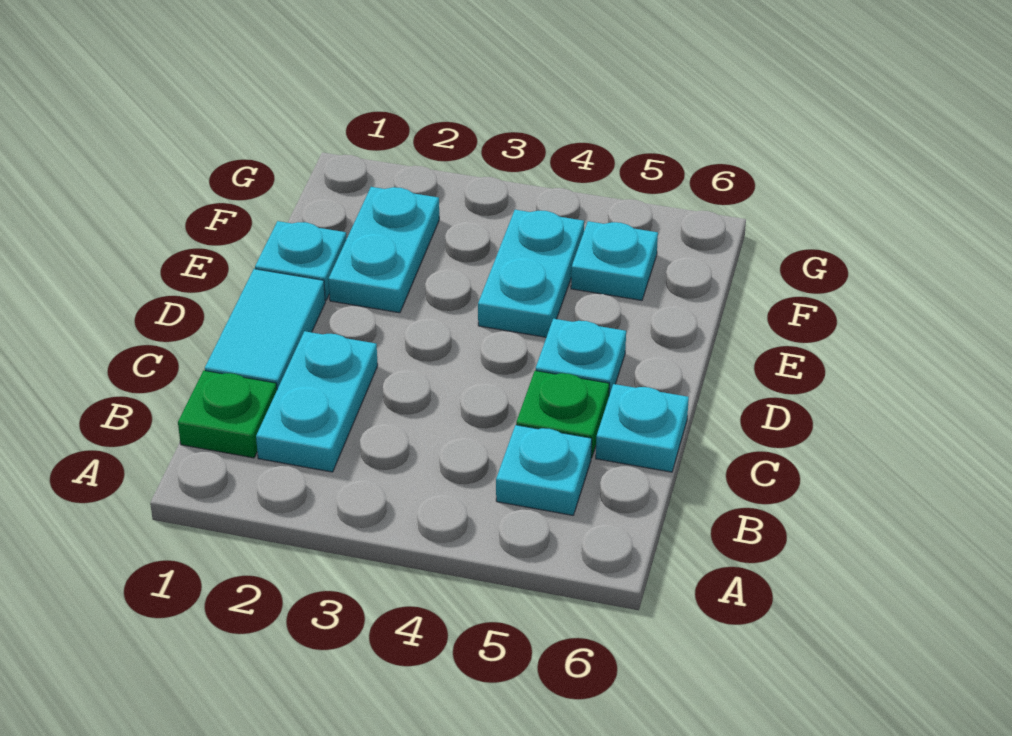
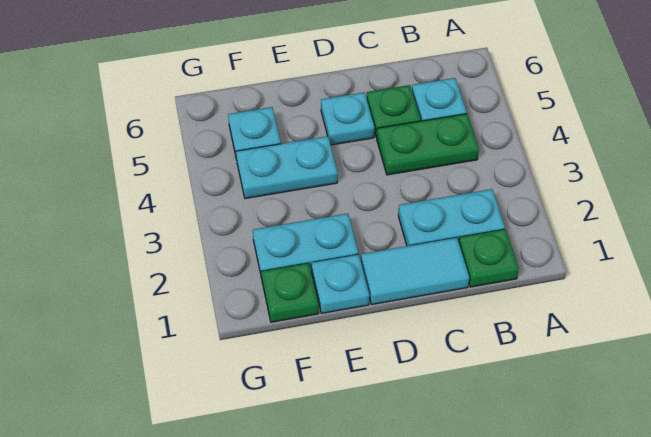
none -> green plate B4:C4 level 1
cyan plate C6 level 1 -> none
none -> green plate F1 level 1

